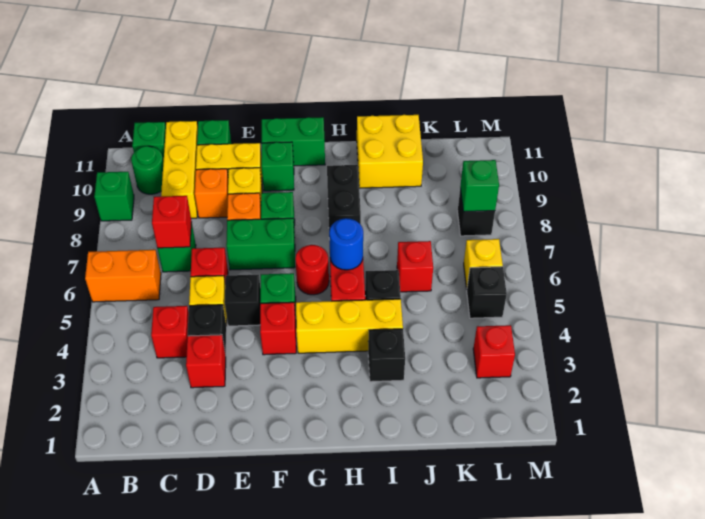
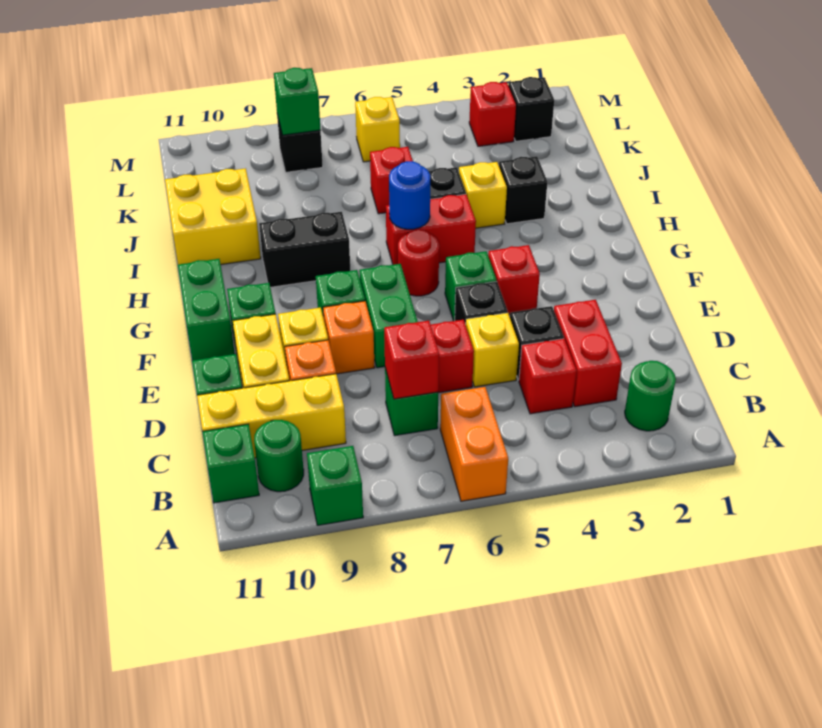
none -> green round brick B2 level 1
red brick D3 level 1 -> red brick C3:D3 level 1
yellow brick G4:I4 level 1 -> yellow brick I4 level 1
black brick L5 level 1 -> black brick L2 level 1

